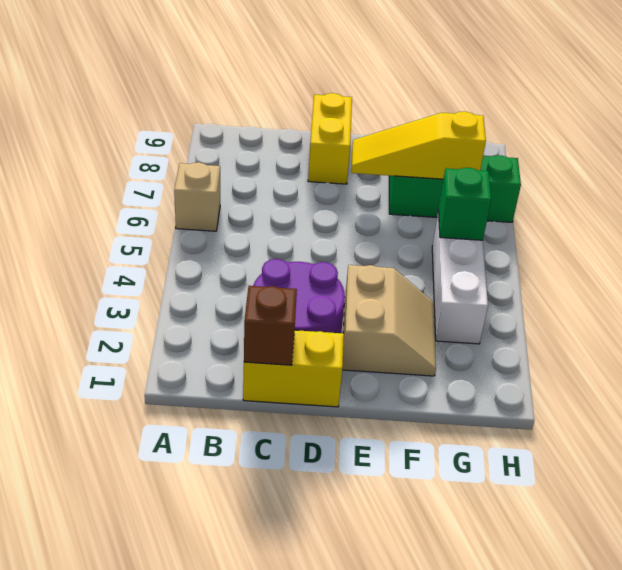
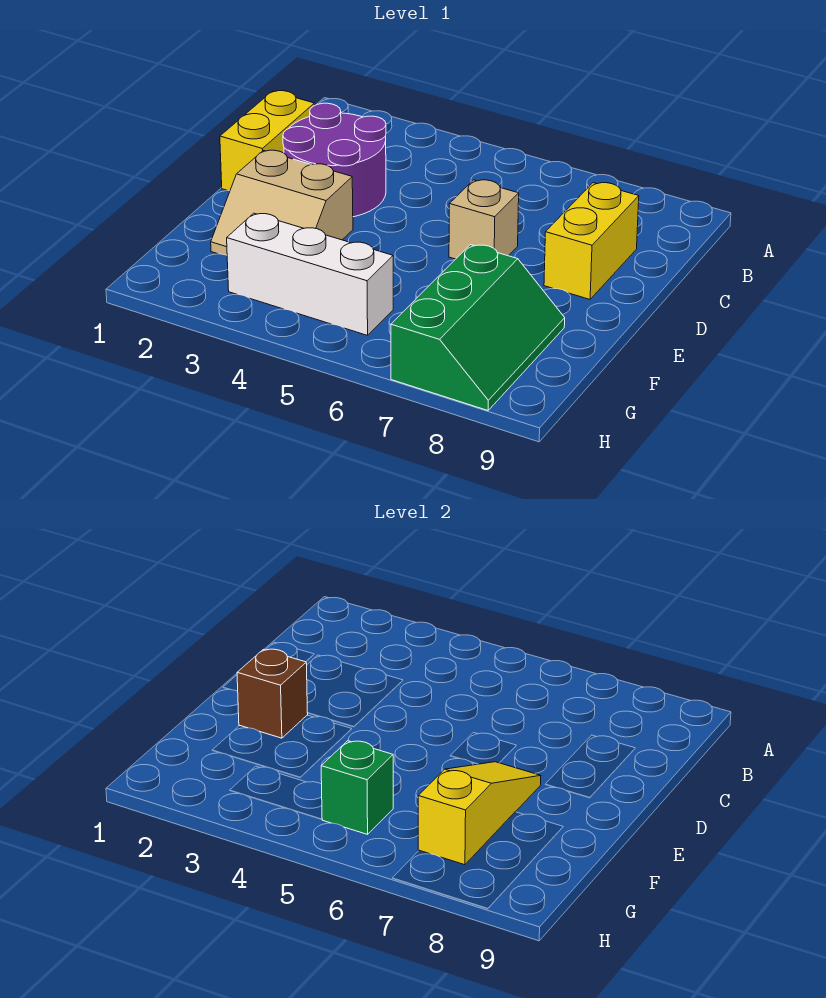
tan brick A6 level 1 -> tan brick D6 level 1
brown brick C1 level 2 -> brown brick E2 level 2
yellow brick D8:D9 level 1 -> yellow brick C8:D8 level 1

